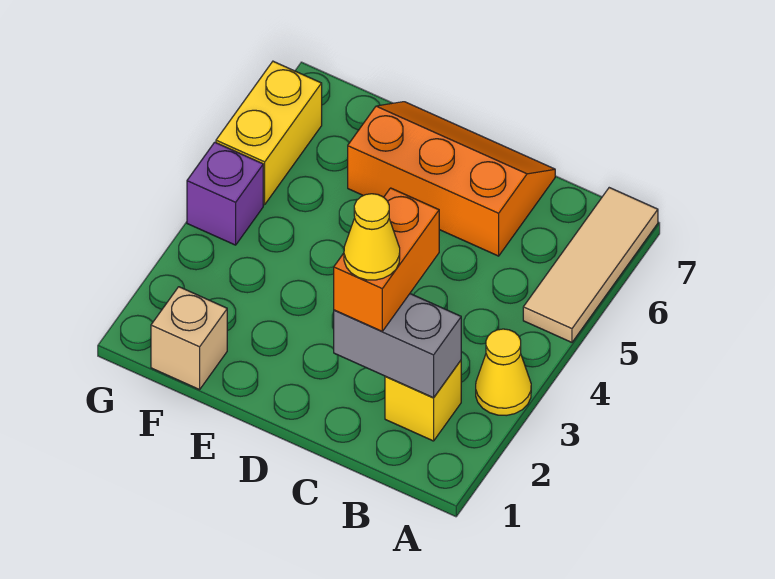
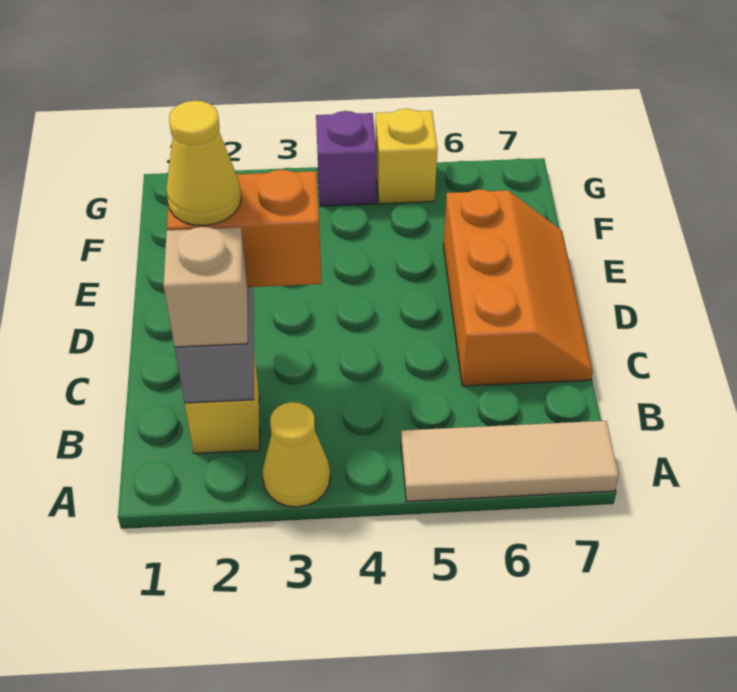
tan brick F1 level 1 -> tan brick B2 level 3
yellow brick G5:G6 level 1 -> yellow brick G5 level 1

